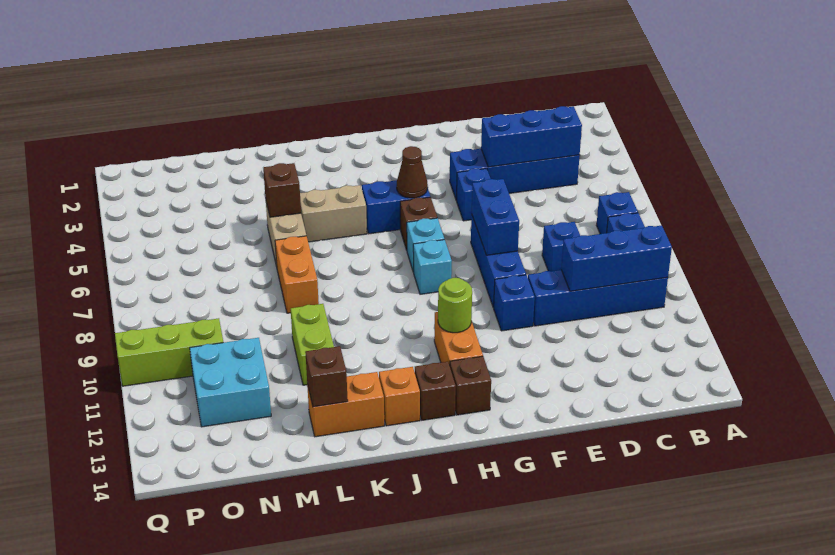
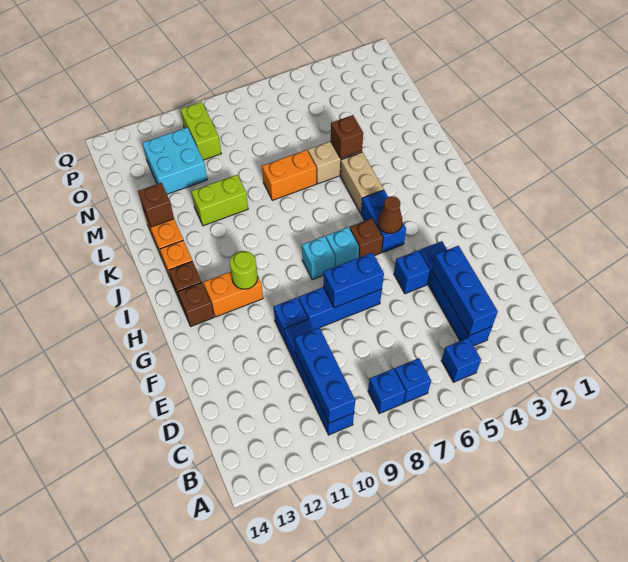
blue brick D8 level 1 -> blue brick B5 level 1
lime brick O10:Q10 level 1 -> lime brick O10:P10 level 1

